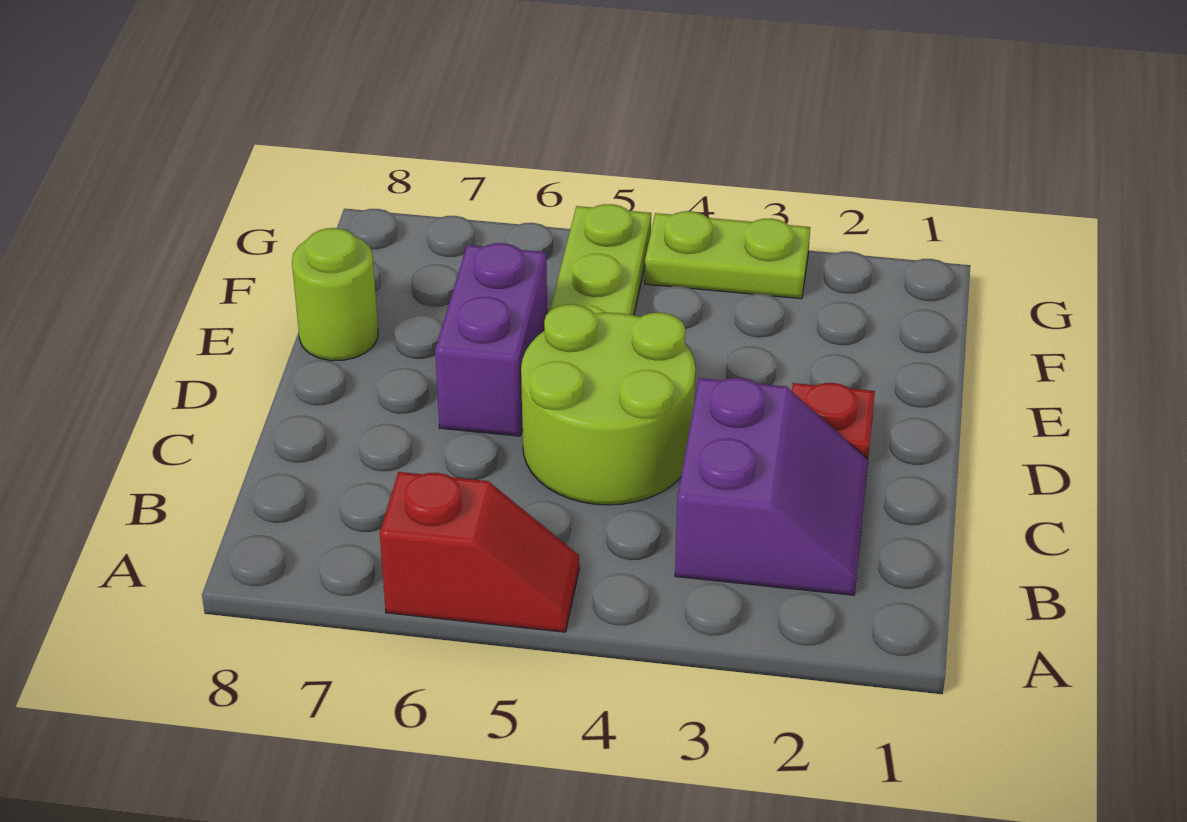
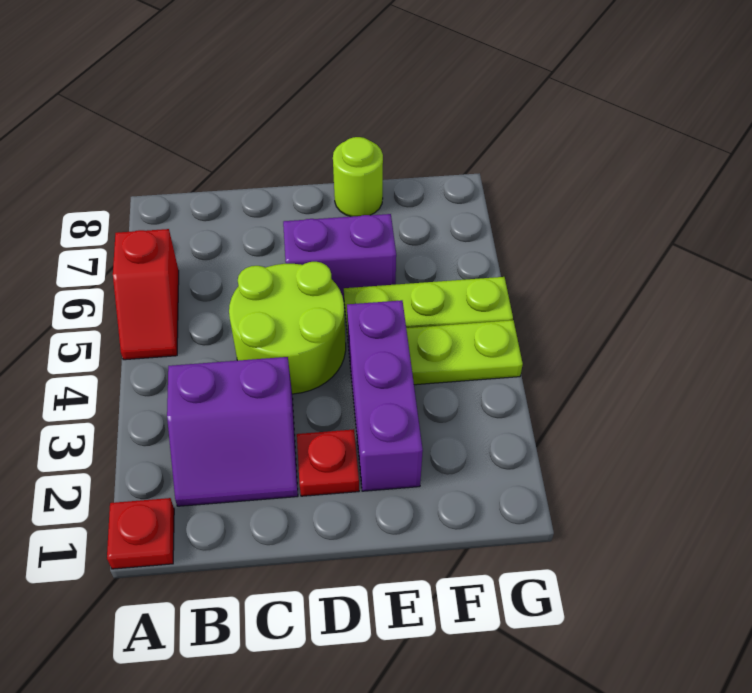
none -> red plate A1 level 1
none -> purple brick E2:E4 level 1
lime plate G3:G4 level 1 -> lime plate F4:G4 level 1

